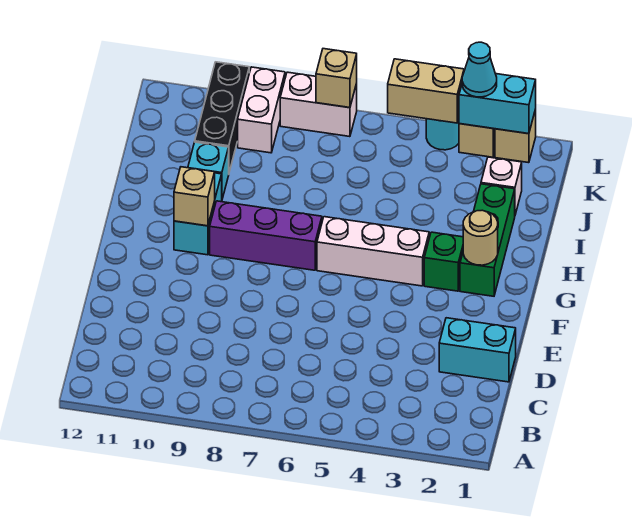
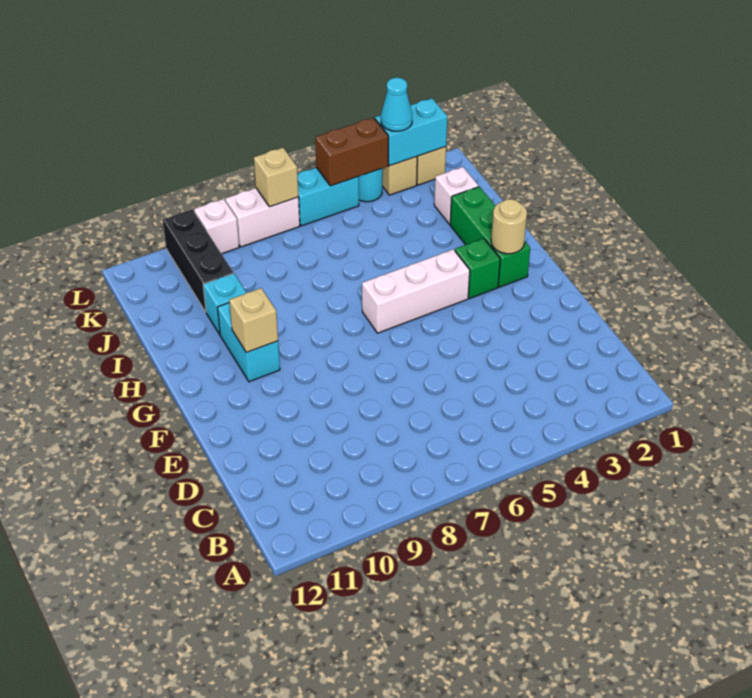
cyan brick D1:D2 level 1 -> cyan brick L5:L6 level 1
purple brick G7:G9 level 1 -> none
white brick K9:L9 level 1 -> white brick L9 level 1
tan brick L4:L5 level 2 -> brown brick L4:L5 level 2

